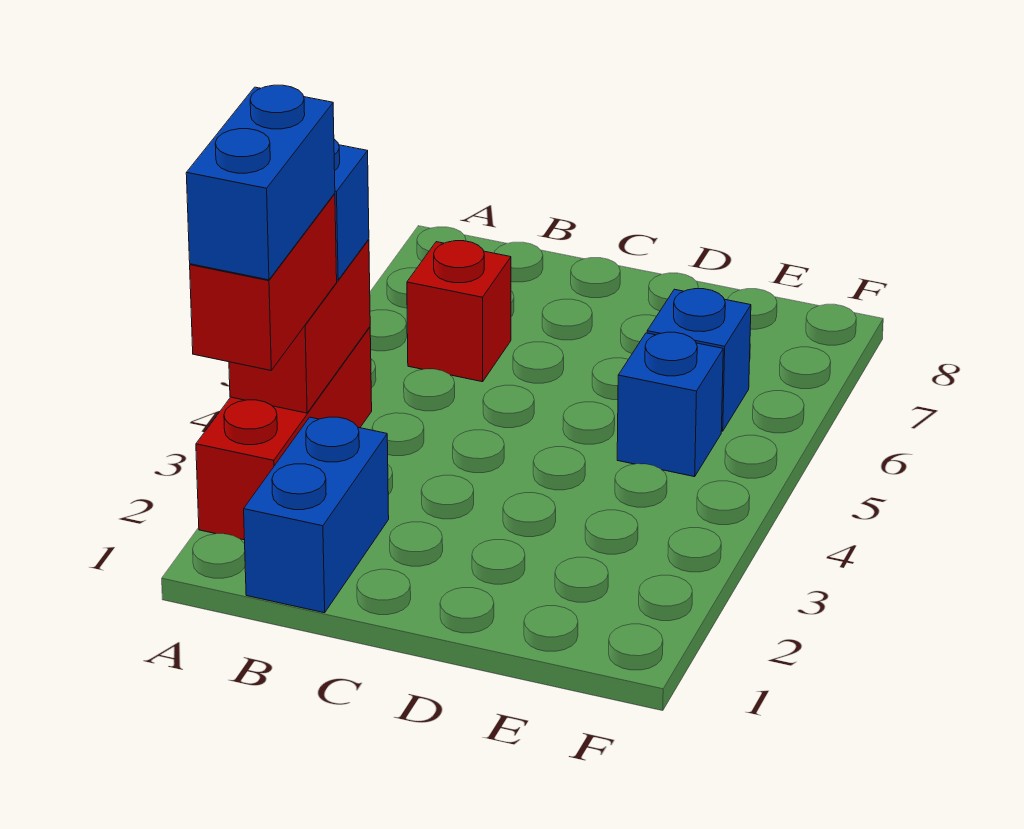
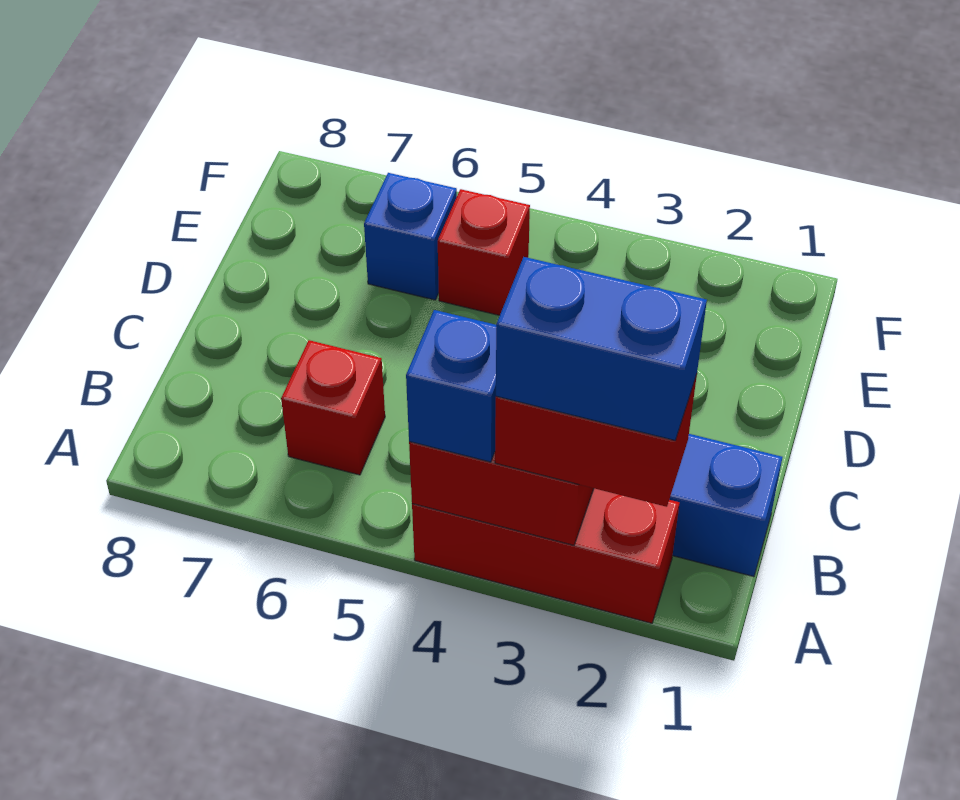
blue brick E5 level 1 -> red brick E5 level 1

